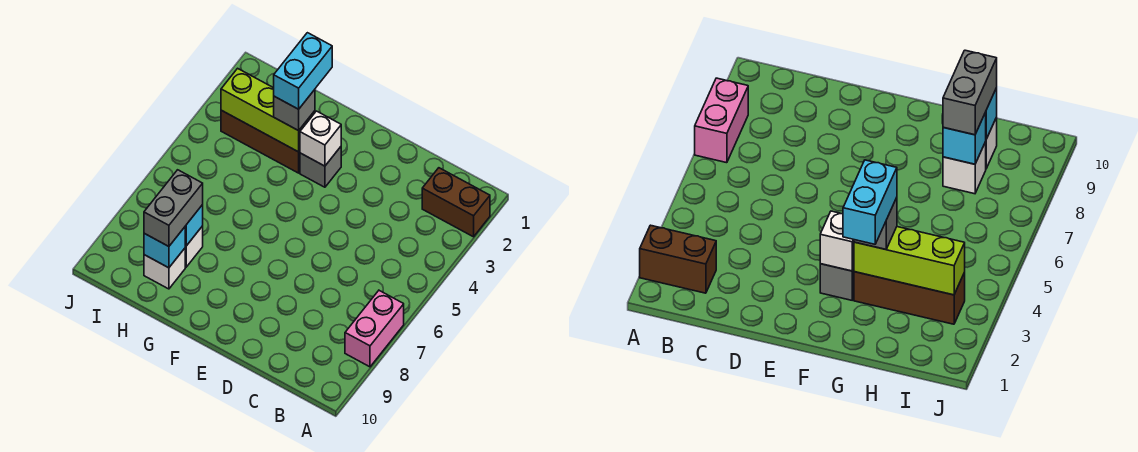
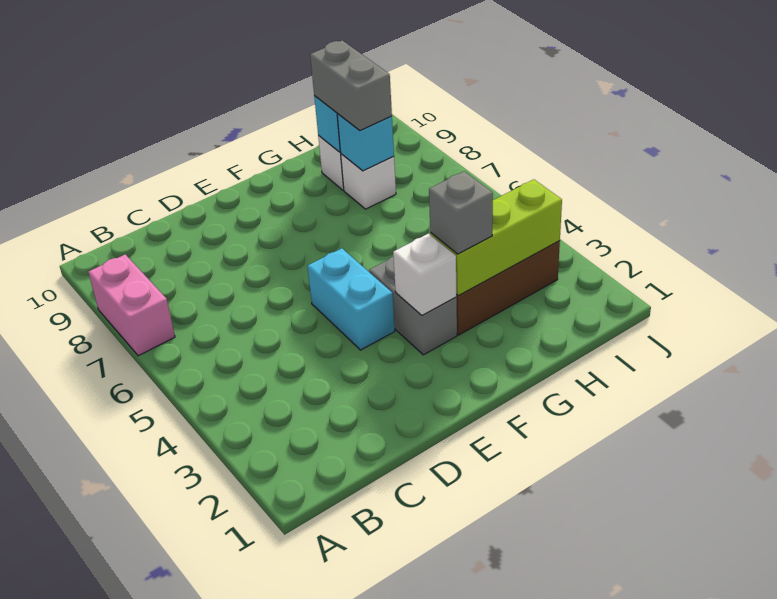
brown brick A2:B2 level 1 -> none
grey brick F3 level 1 -> grey brick F3:F4 level 1
cyan brick G2:G3 level 4 -> cyan brick E4:E5 level 1

